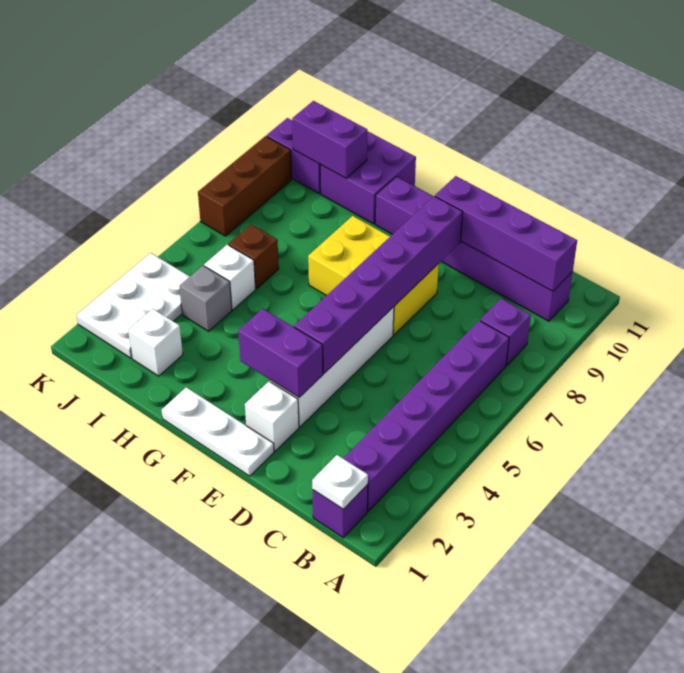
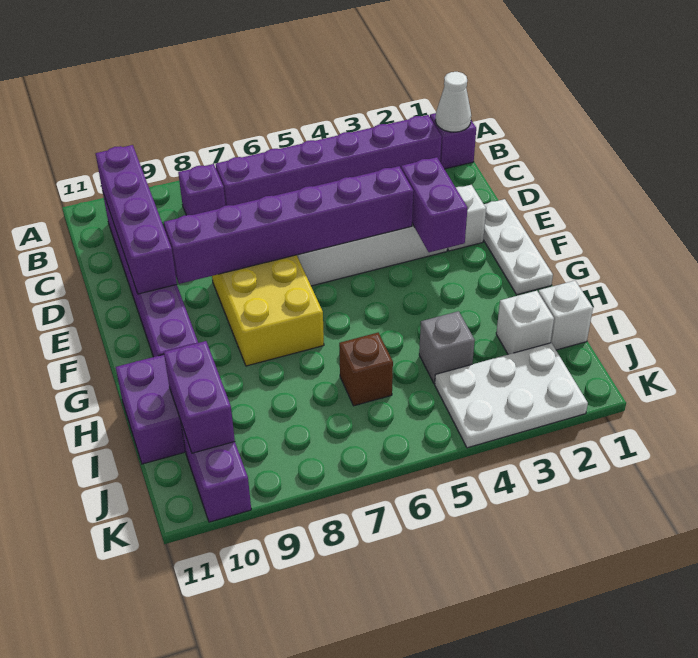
white plate B1 level 2 -> white cone B1 level 2
white brick I5 level 1 -> white brick I1 level 1
brown brick K7:K9 level 1 -> none

